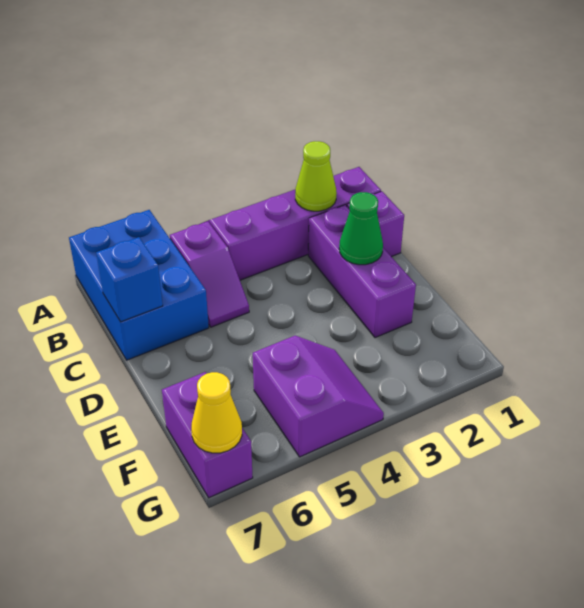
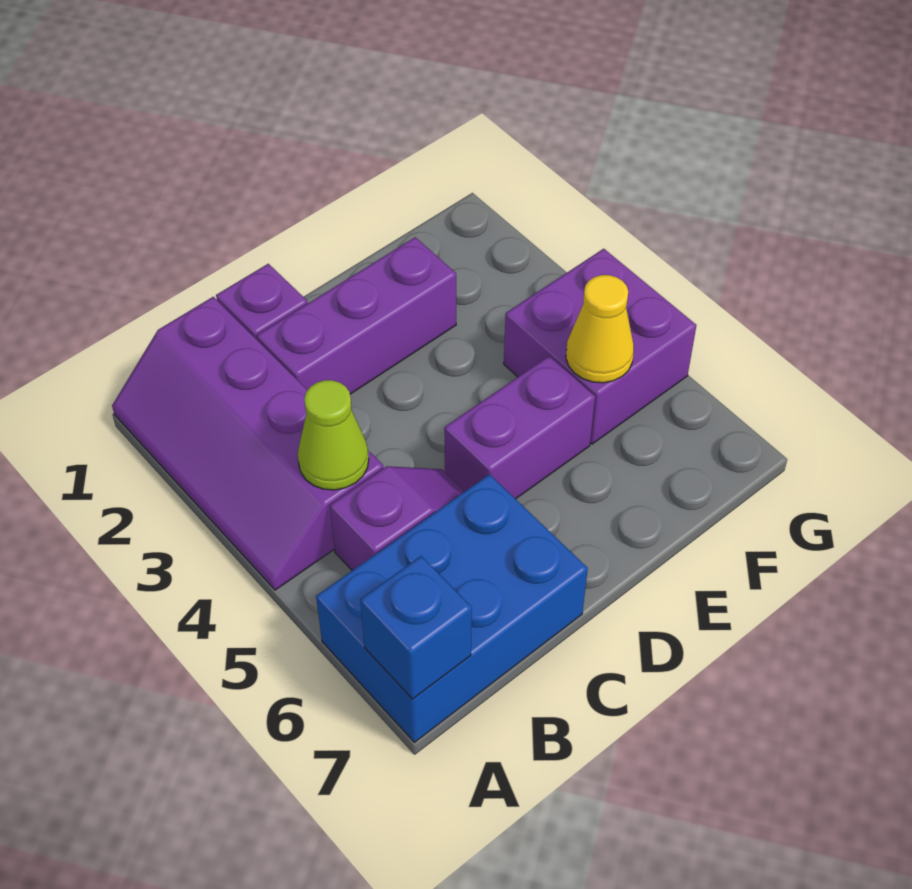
lime cone B2 level 2 -> lime cone B4 level 2
blue brick C7 level 2 -> blue brick A7 level 2
green cone D2 level 2 -> none
purple slope F4:G5 level 1 top 5 -> purple brick F4:G5 level 1
purple brick F7:G7 level 1 -> purple brick D5:E5 level 1
yellow cone G7 level 2 -> yellow cone F5 level 2

